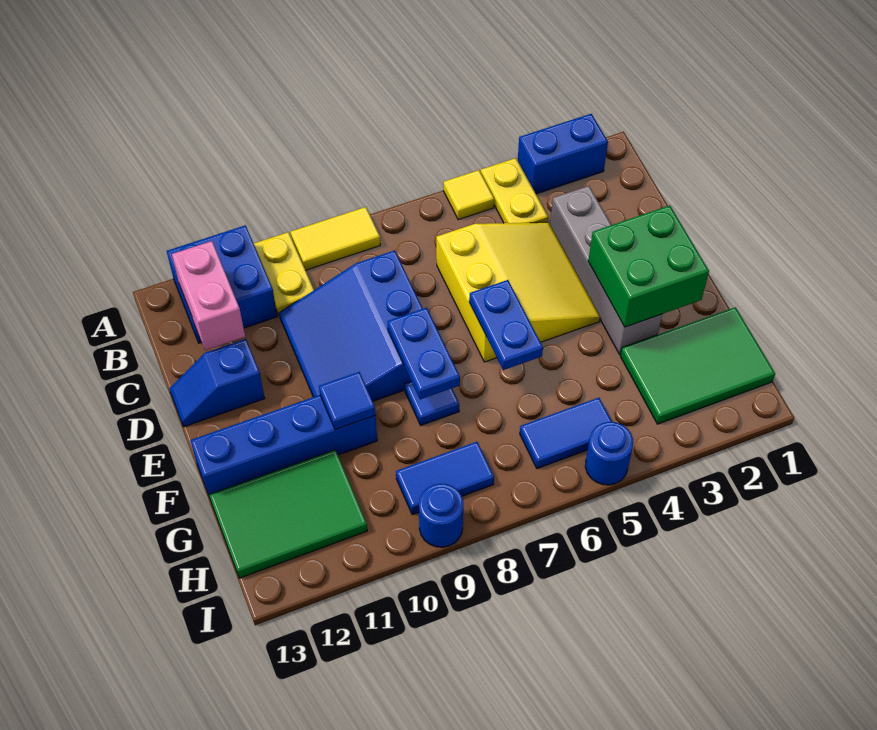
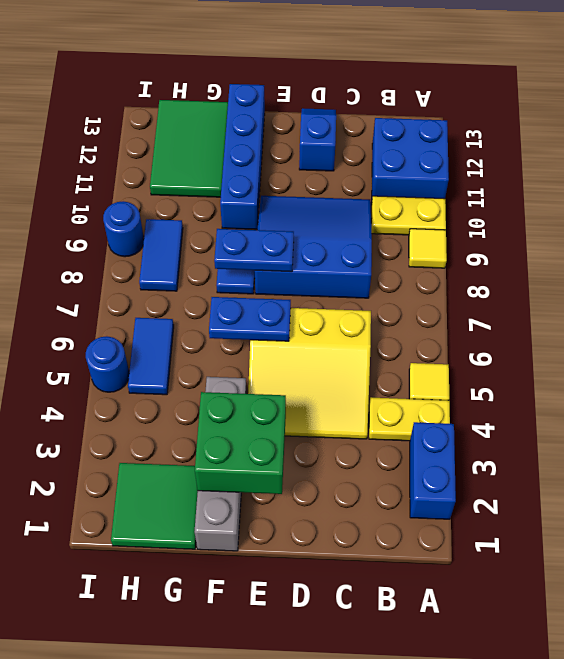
yellow tile A8:A9 level 1 -> yellow tile A9 level 1
pink brick B12:C12 level 2 -> none
grey brick C3:F3 level 1 -> grey brick F1:F4 level 1
blue tile F10 level 2 -> none
green tile G1:H3 level 1 -> green tile G1:H2 level 1

